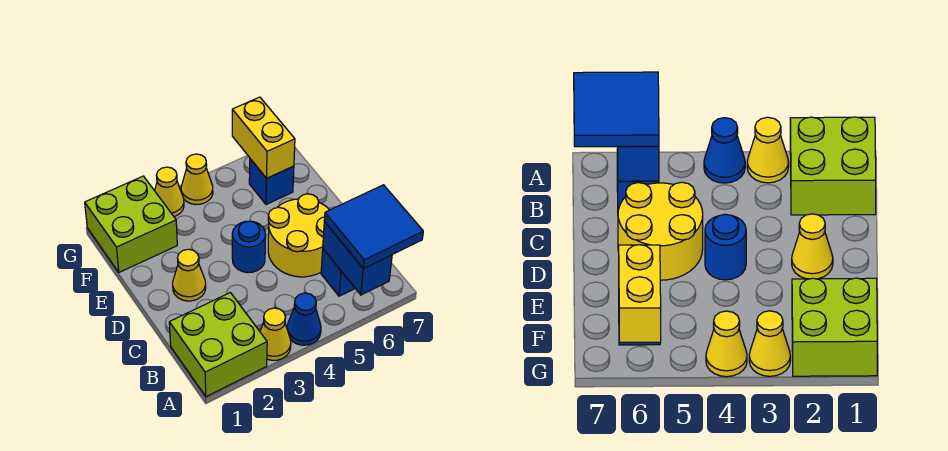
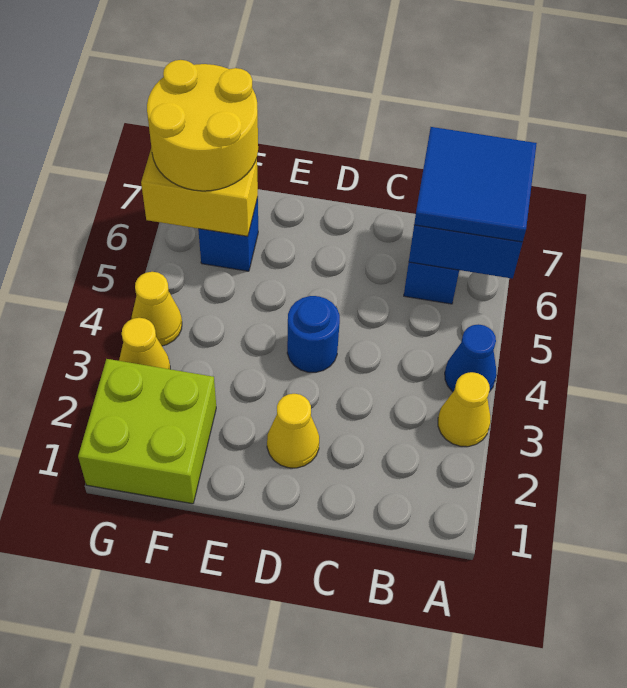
lime brick A1:B2 level 1 -> none
yellow round brick C5:D6 level 1 -> yellow round brick F6:G7 level 3

